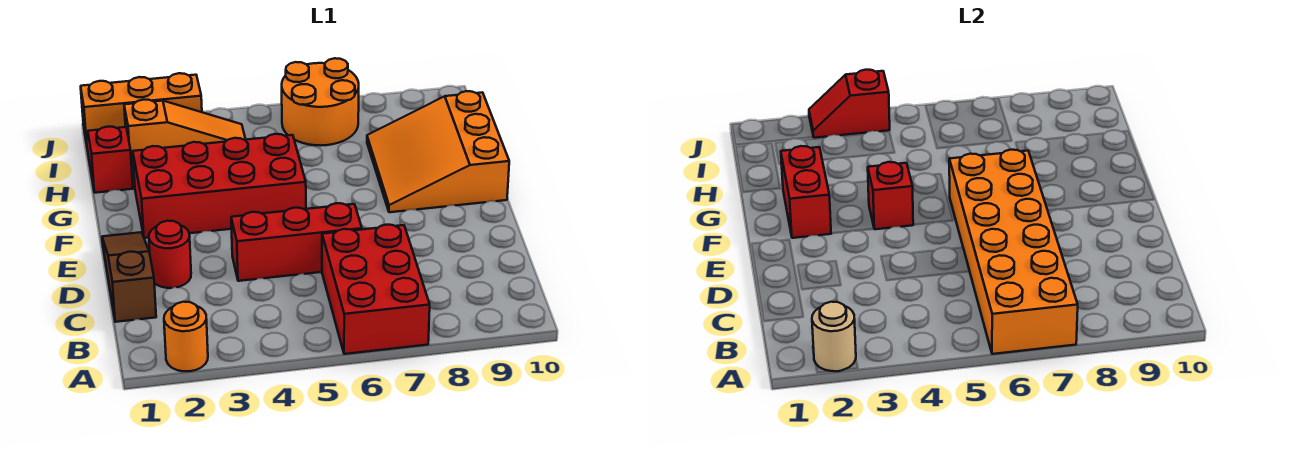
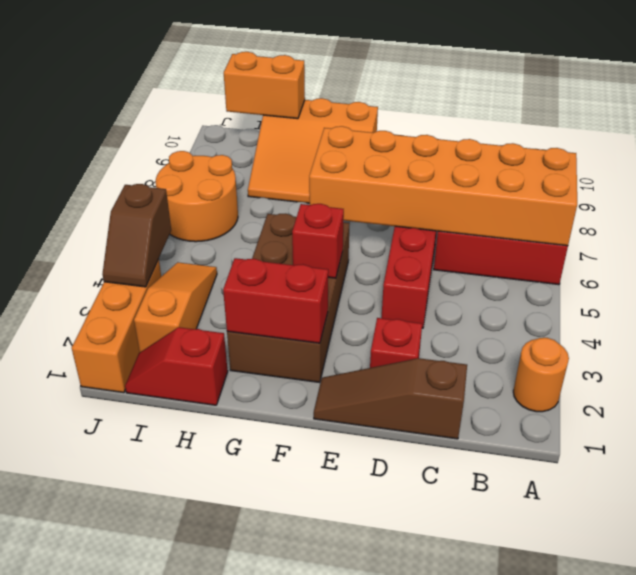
tan round brick A2 level 2 -> none
red round brick D2 level 1 -> red brick D2 level 1
red brick F2:G5 level 1 -> brown brick F2:G5 level 1
none -> orange brick H10:I10 level 2
red slope J3:J4 level 2 top 4 -> brown slope J3:J4 level 2 top 4

